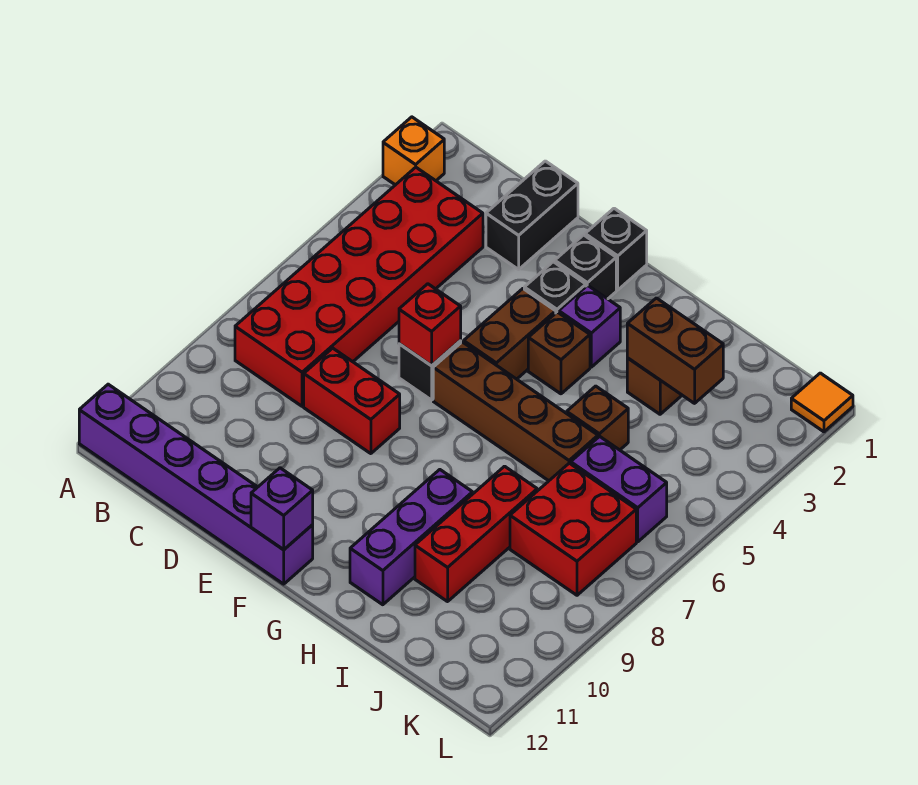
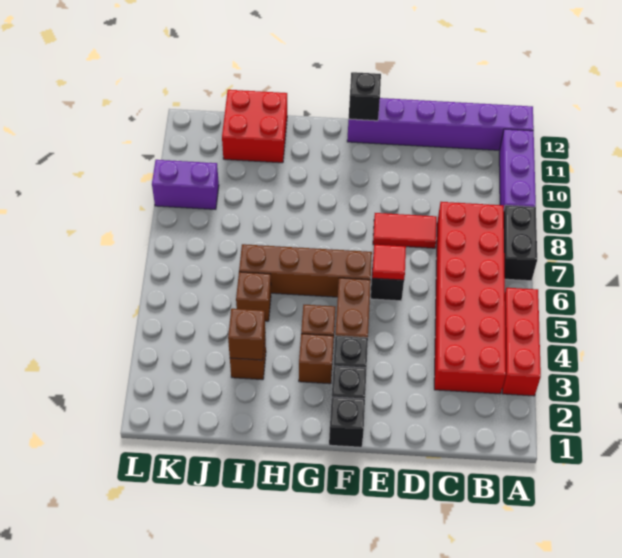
orange brick A2 level 1 -> none
black brick D1:D2 level 1 -> black brick A7:A8 level 1
red brick D8:E8 level 1 -> red tile D8:E8 level 1
red brick E6 level 2 -> red tile E6 level 2
purple brick F12 level 2 -> black brick F12 level 2
purple brick G3 level 1 -> brown brick G3 level 1
purple brick H9:H11 level 1 -> purple brick A9:A11 level 1
brown brick I3:J3 level 2 -> brown brick I3 level 2
red brick I8:I10 level 1 -> red brick A3:A5 level 1
purple brick J6:K6 level 1 -> purple brick K9:L9 level 1
red brick J7:K8 level 1 -> red brick I11:J12 level 1
orange tile L1 level 1 -> none

